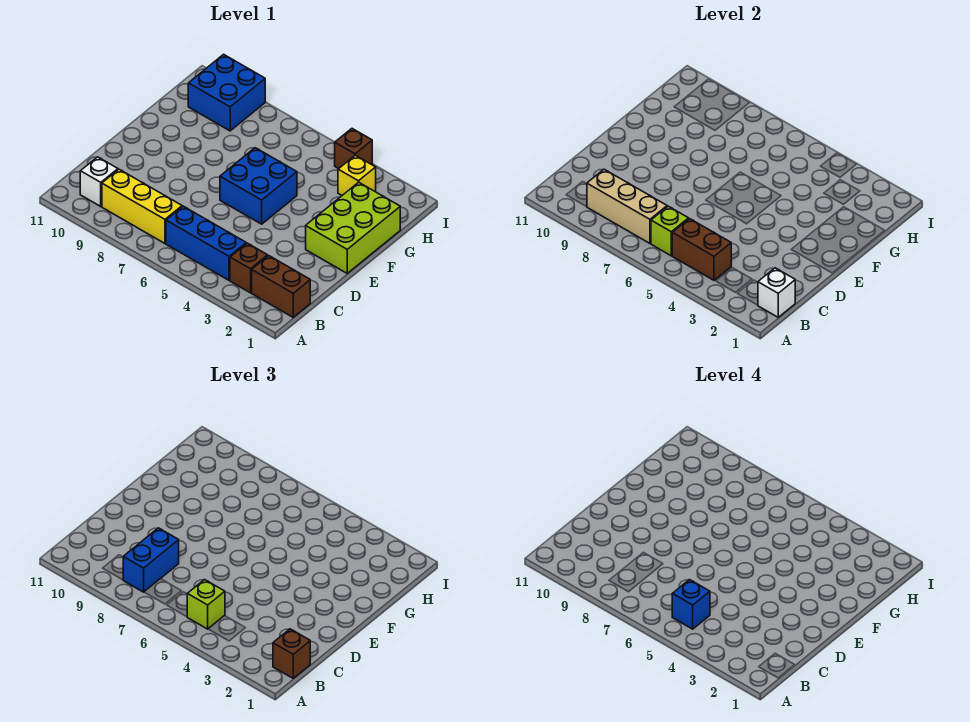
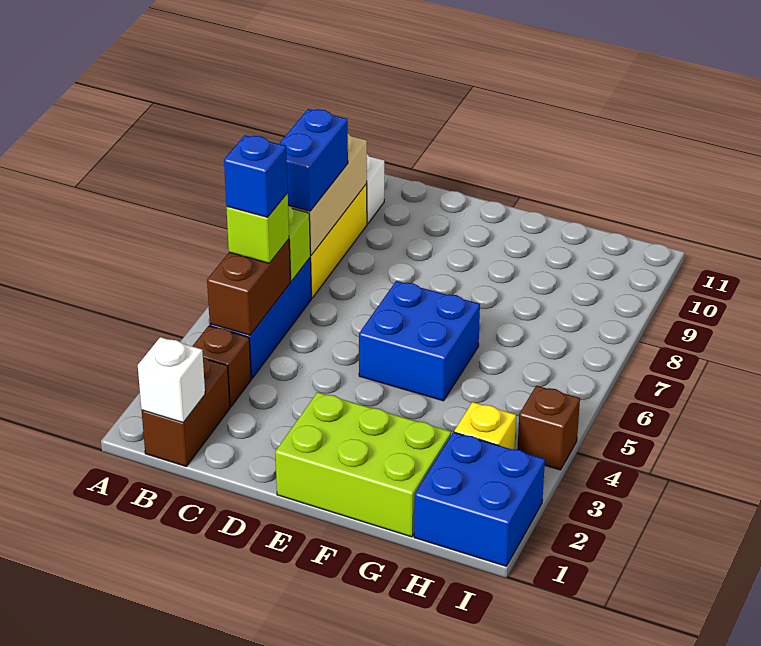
brown brick B1 level 3 -> none
blue brick B8:C8 level 3 -> blue brick B7:B8 level 3
blue brick H9:I10 level 1 -> blue brick H1:I2 level 1

